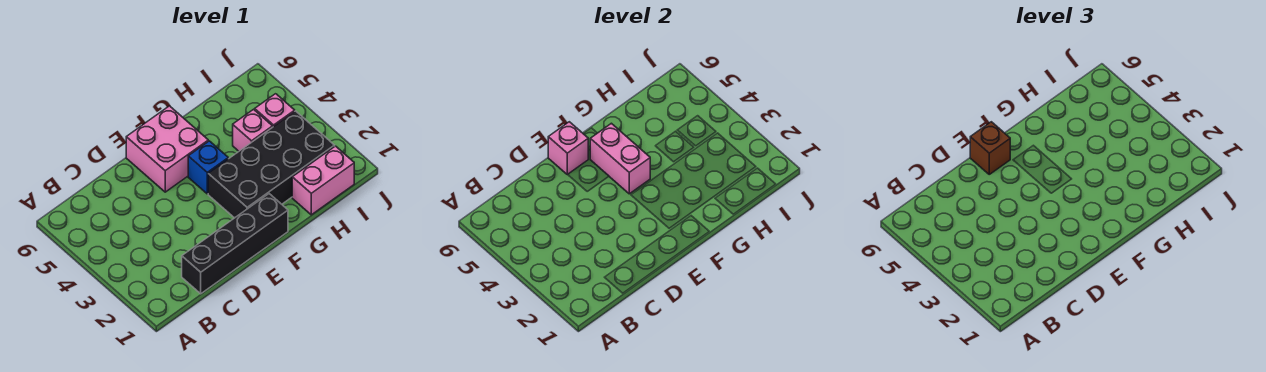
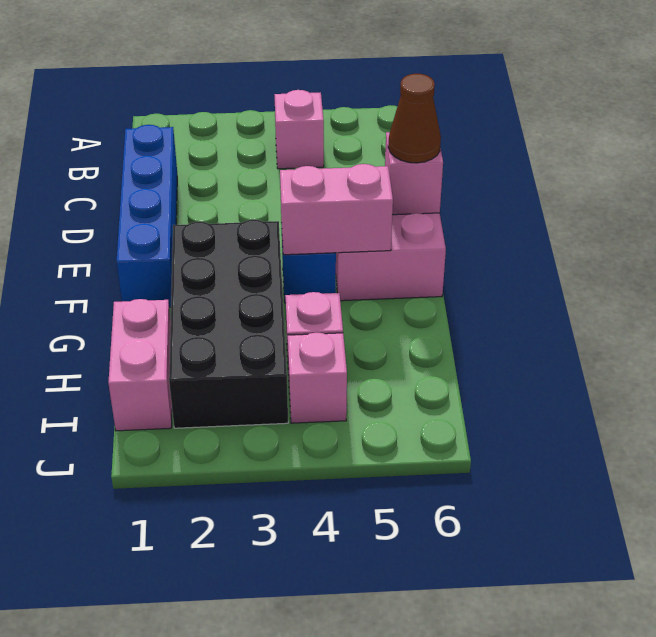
none -> pink brick B4 level 1
black brick C1:F1 level 1 -> blue brick C1:F1 level 1
brown brick E6 level 3 -> brown cone E6 level 3

